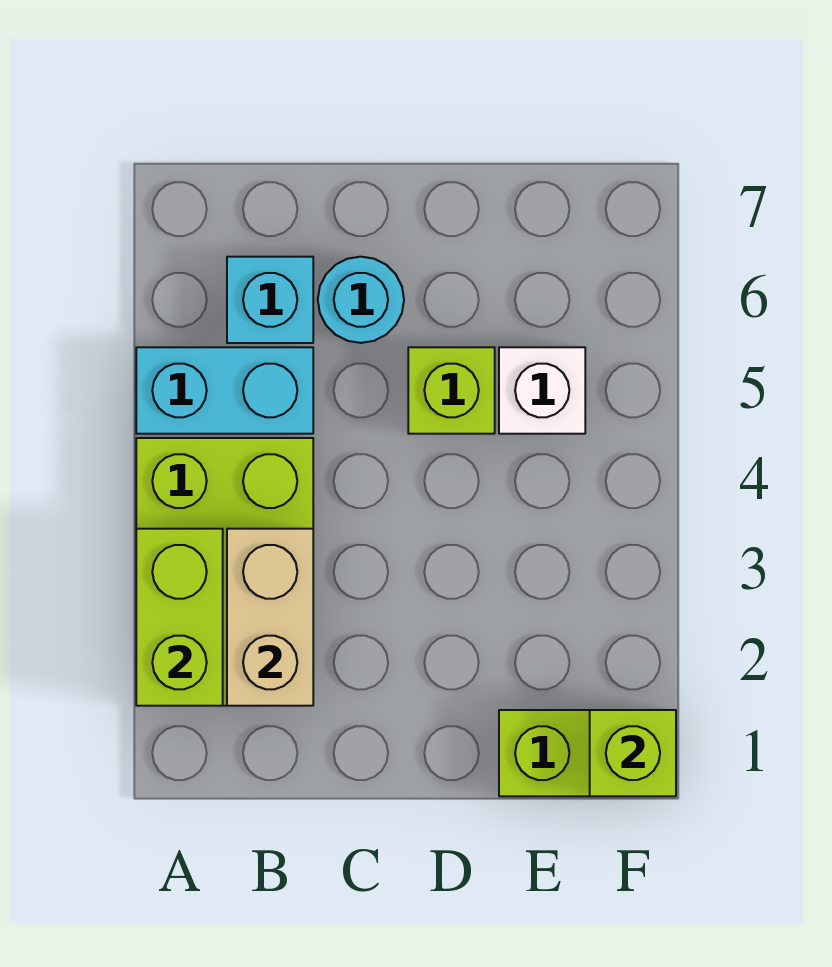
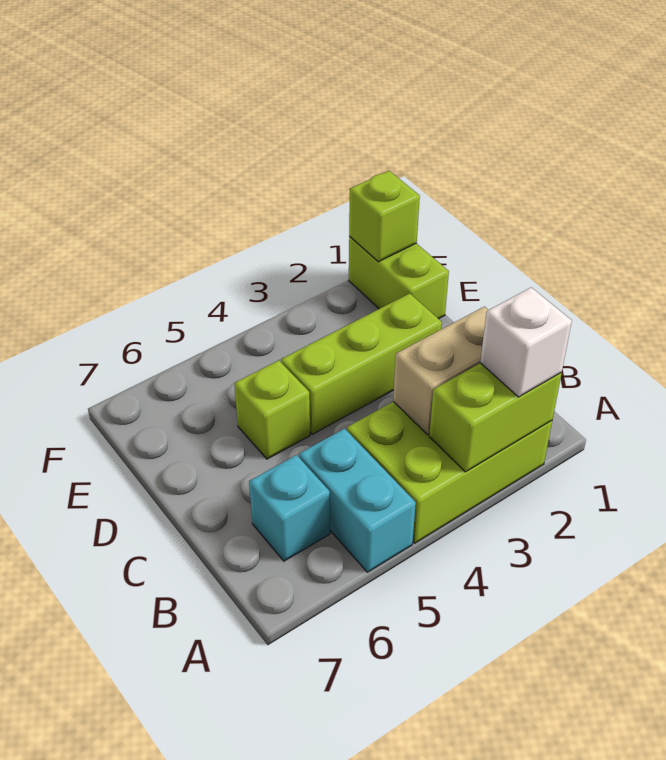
cyan round brick C6 level 1 -> none
none -> lime brick D2:D4 level 1
white brick E5 level 1 -> white brick A2 level 3

